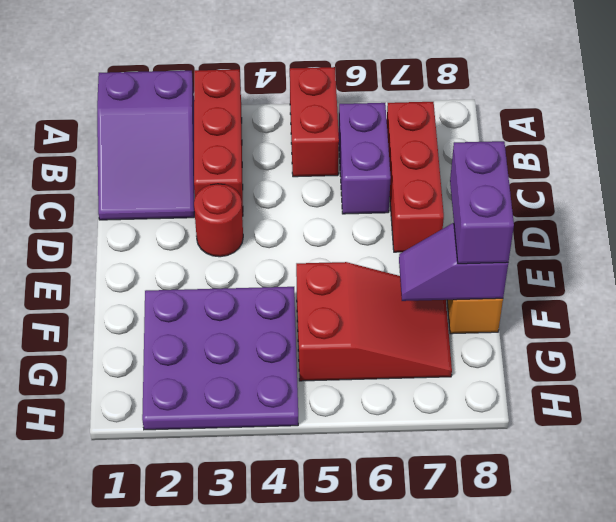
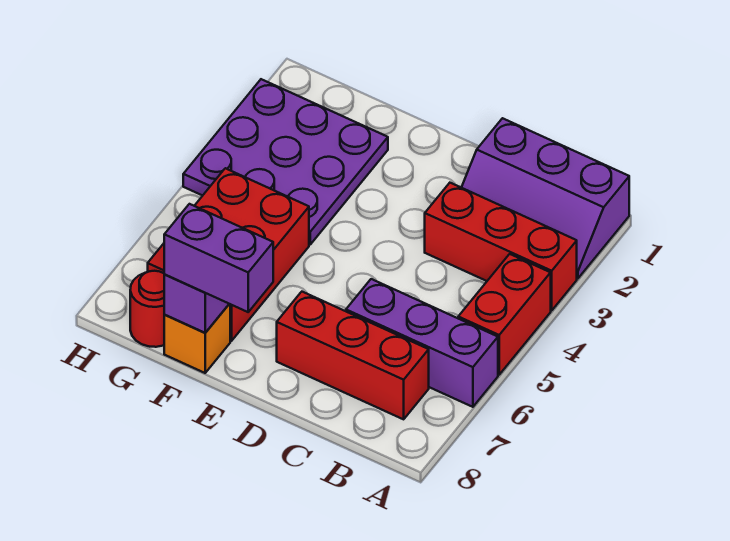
purple slope A1:C2 level 1 top A -> purple slope A1:C2 level 1 top 1
red brick A5:B5 level 1 -> red brick A4:A5 level 1
purple brick B6:C6 level 1 -> purple brick A6:C6 level 1
red round brick D3 level 1 -> red round brick G8 level 1
red slope F5:G7 level 1 top 5 -> red brick F5:G7 level 1

